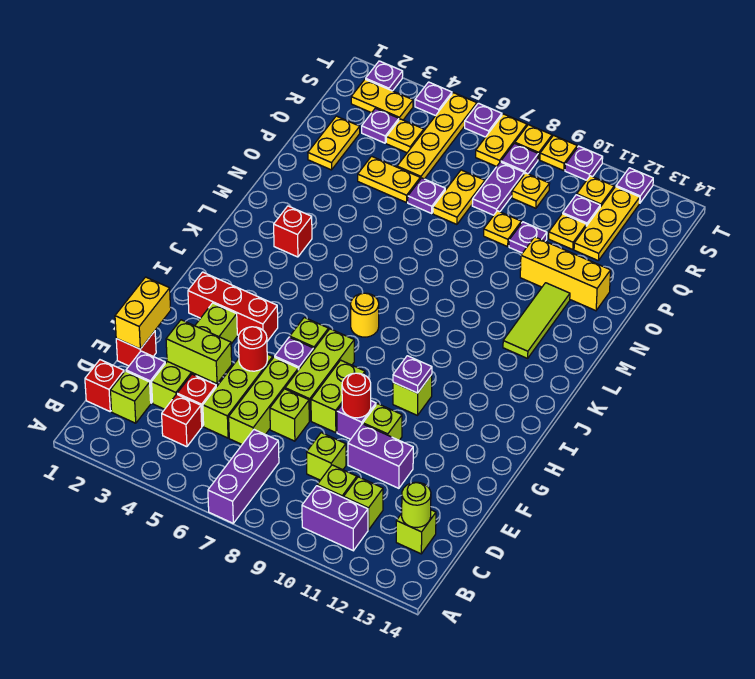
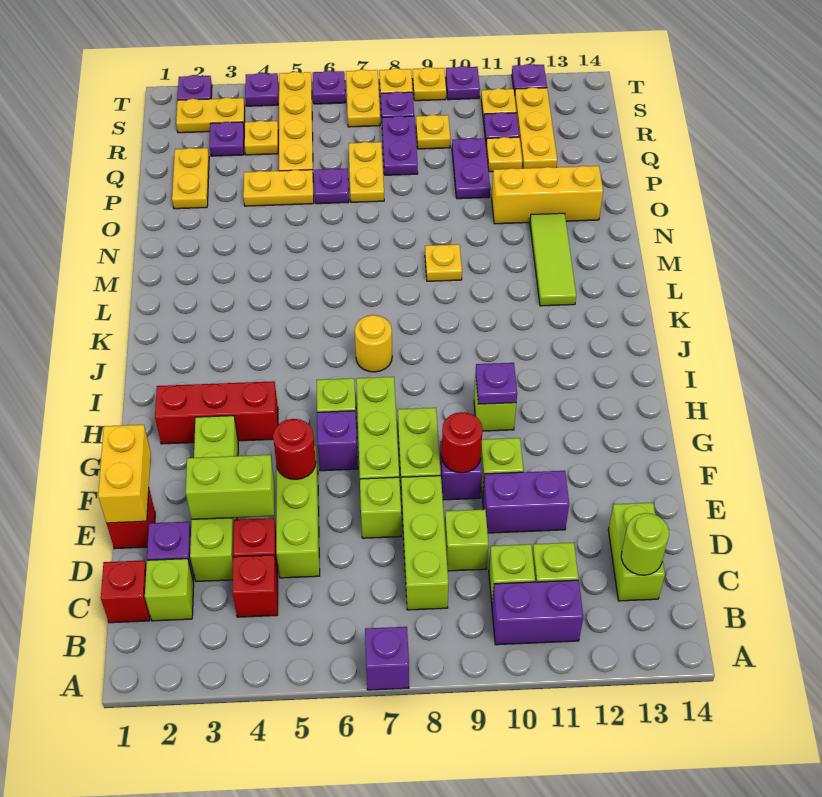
purple brick A7:C7 level 1 -> purple brick A7 level 1
lime brick C13 level 1 -> lime brick C13:D13 level 1
lime brick D6:F6 level 1 -> lime brick C8:E8 level 1
red brick L3 level 1 -> none
yellow plate P9 level 1 -> yellow plate M9 level 1
purple plate P10 level 1 -> purple plate P10:Q10 level 1

